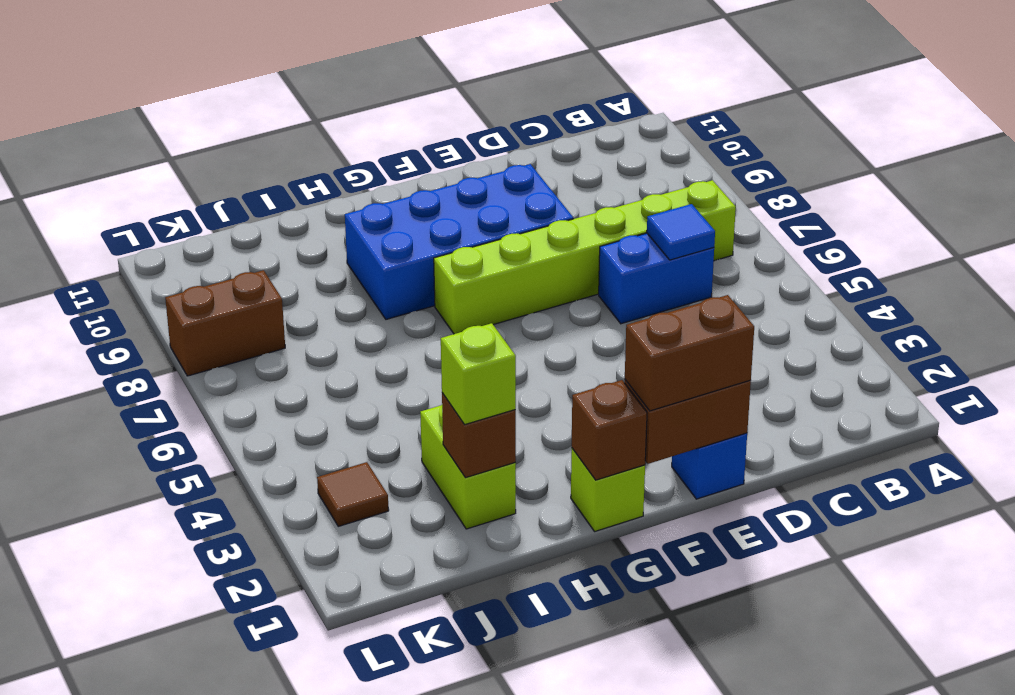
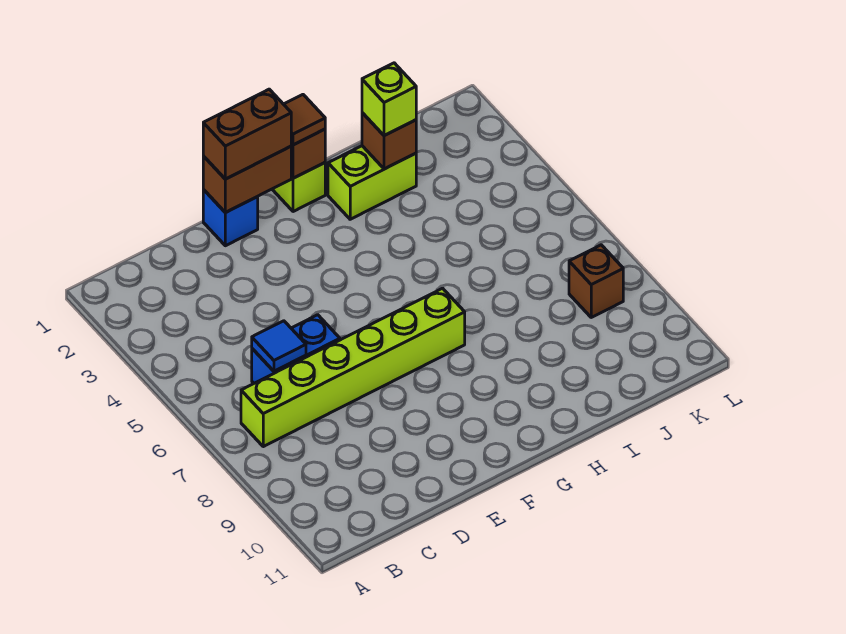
blue brick E8:H9 level 1 -> none
lime brick I2:I3 level 1 -> lime brick H2:I2 level 1
brown tile K3 level 1 -> brown tile G1 level 3
brown brick K8:L8 level 1 -> brown brick K8 level 1

